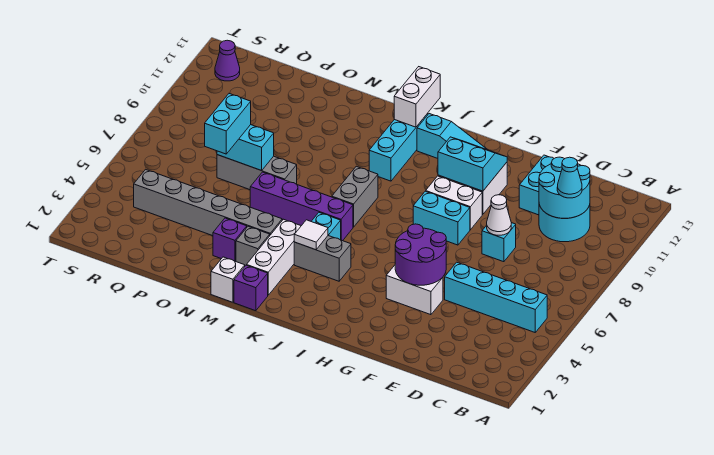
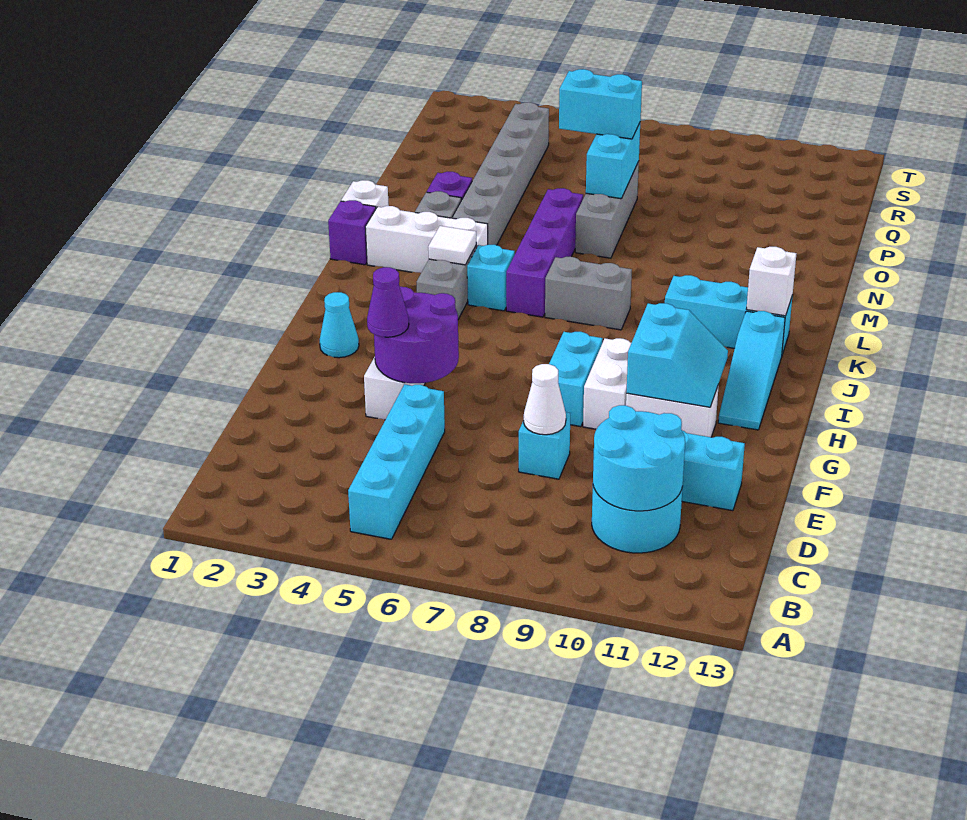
cyan cone C10 level 3 -> cyan cone H2 level 1
white brick K12:K13 level 2 -> white brick K12 level 2
purple cone S12 level 1 -> purple cone F4 level 3

